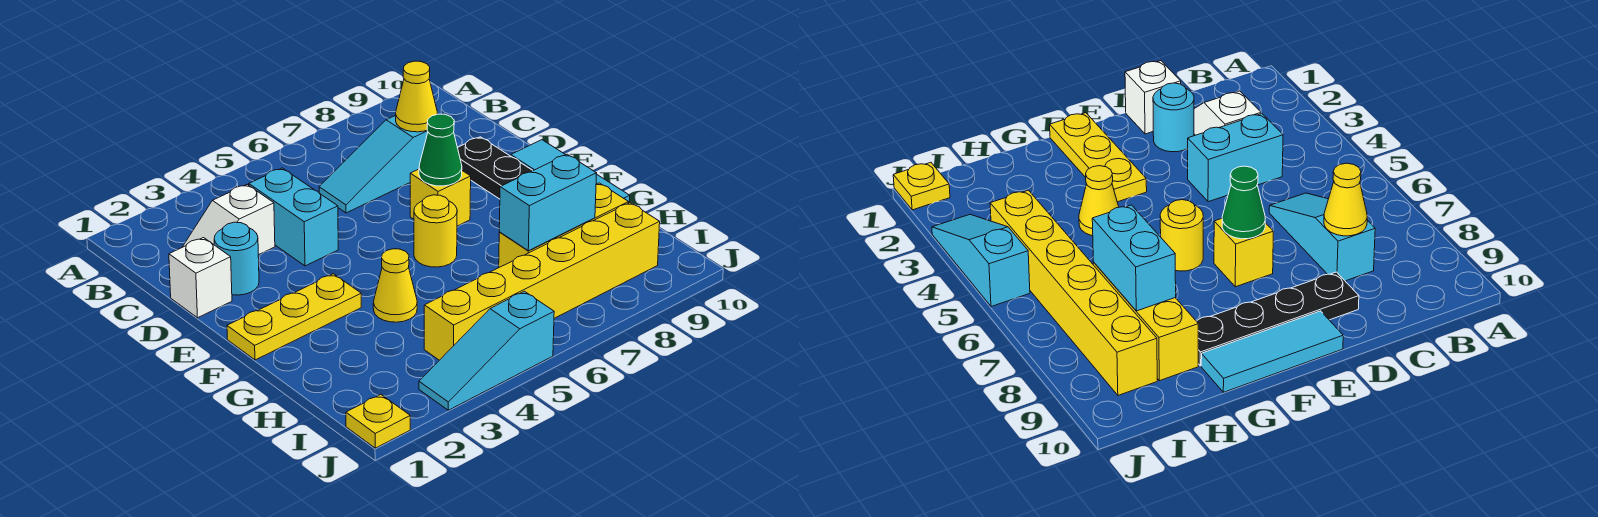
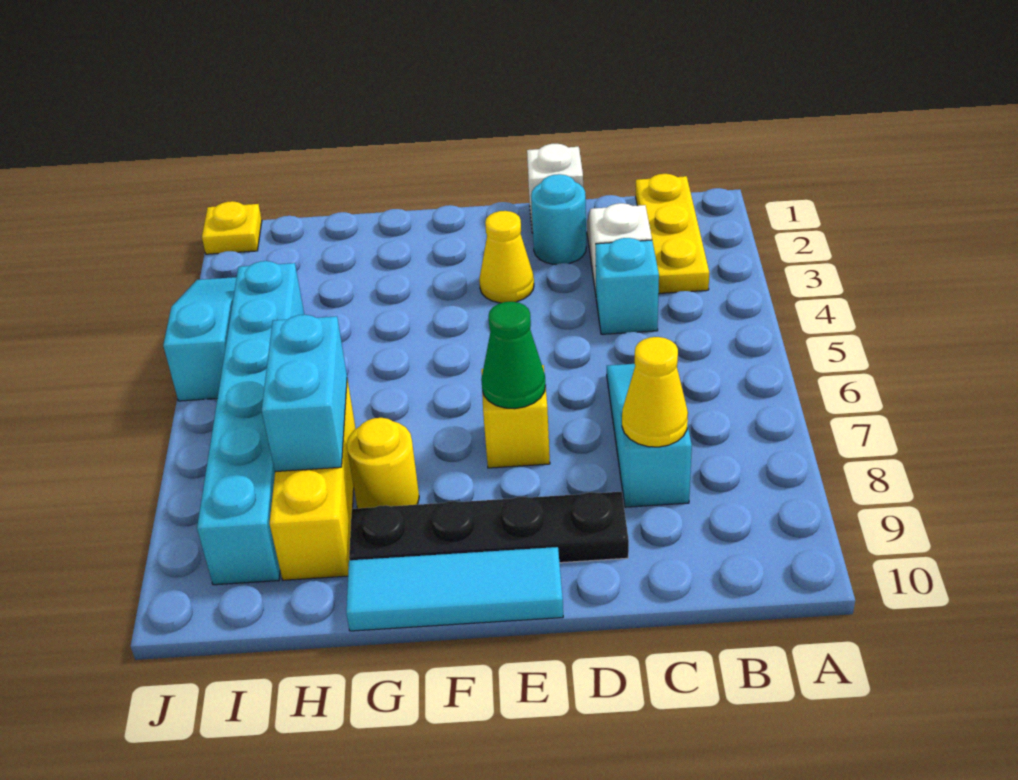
cyan brick C4:D4 level 1 -> cyan brick C4 level 1
yellow plate F1:F3 level 1 -> yellow plate B1:B3 level 1
yellow round brick F6 level 1 -> yellow round brick G8 level 1
yellow cone G4 level 1 -> yellow cone E3 level 1
yellow brick I4:I9 level 1 -> cyan brick I4:I9 level 1

